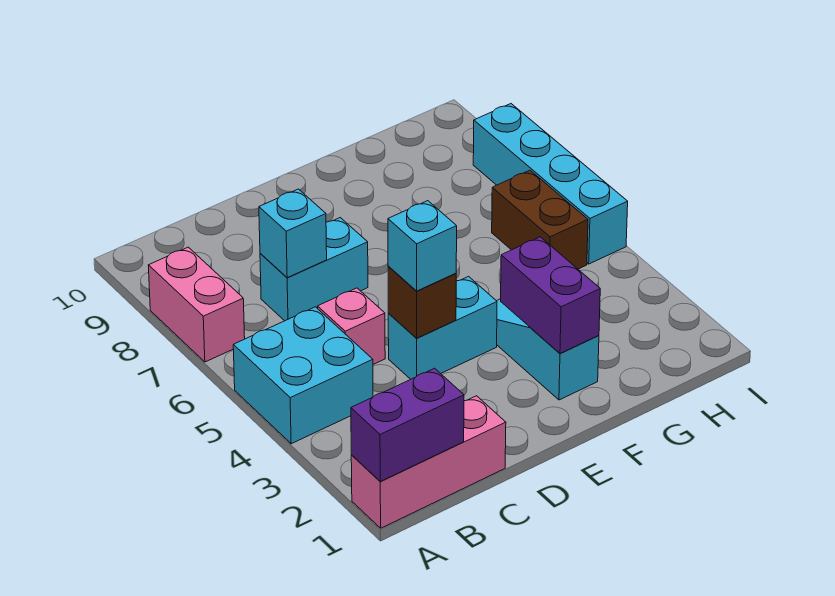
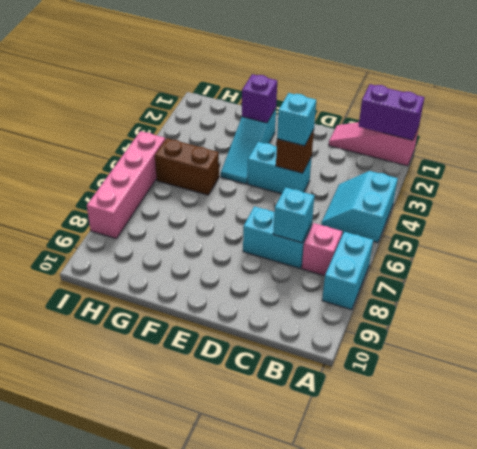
pink brick A1:C1 level 1 -> pink slope A1:C1 level 1 top A
cyan brick A4:B5 level 1 -> cyan slope A4:B5 level 1 top A
pink brick A7:A8 level 1 -> cyan brick A7:A8 level 1
pink brick C5 level 1 -> pink brick B7 level 1
purple brick F2:F3 level 2 -> purple brick F2 level 2
brown brick H5:H6 level 1 -> brown brick G5:H5 level 1
cyan brick I5:I8 level 1 -> pink brick I5:I8 level 1

